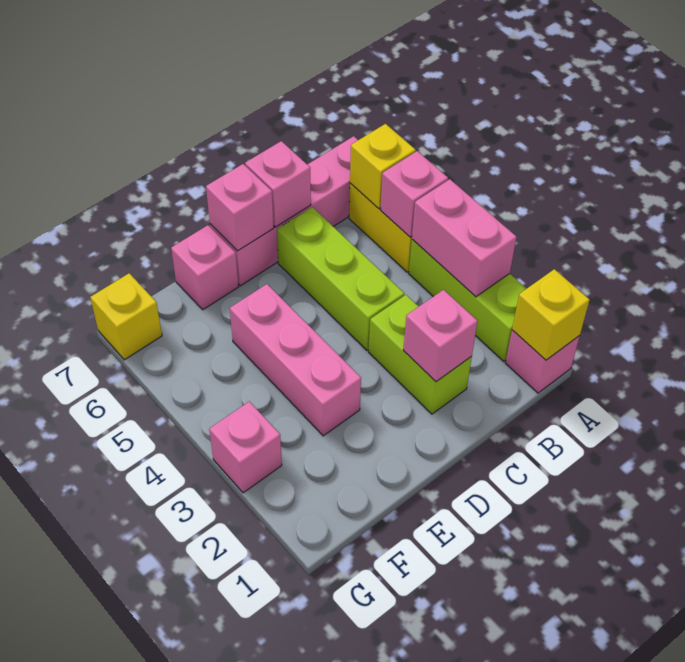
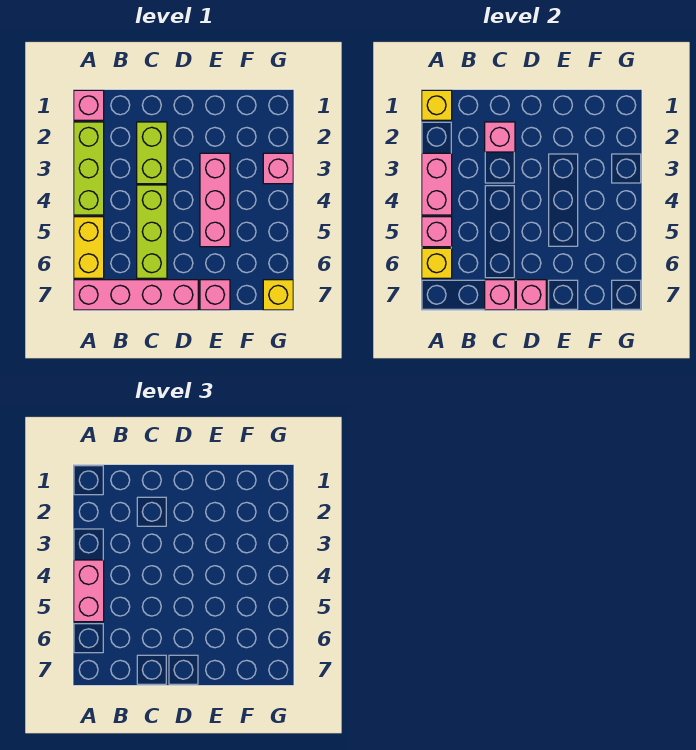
none -> pink brick A4:A5 level 3

